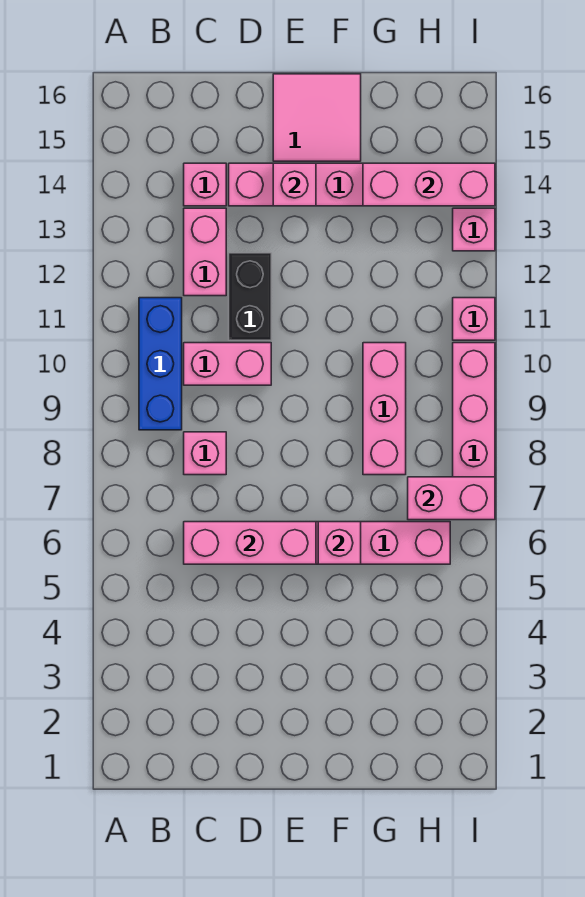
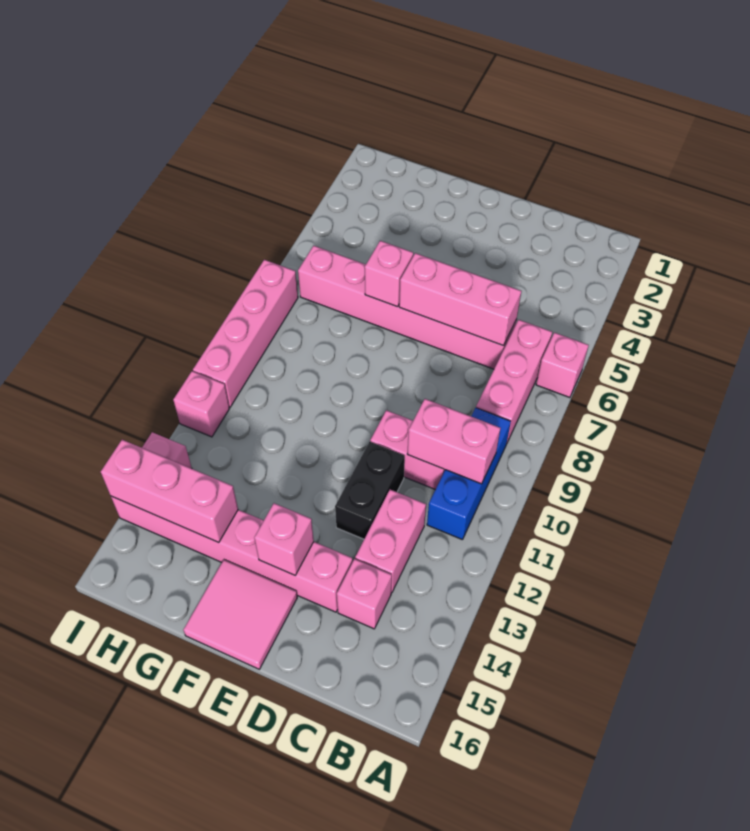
pink brick C8 level 1 -> pink brick A6 level 1
pink brick G8:G10 level 1 -> pink brick B6:B8 level 1
pink brick H7:I7 level 2 -> pink brick B10:C10 level 2

